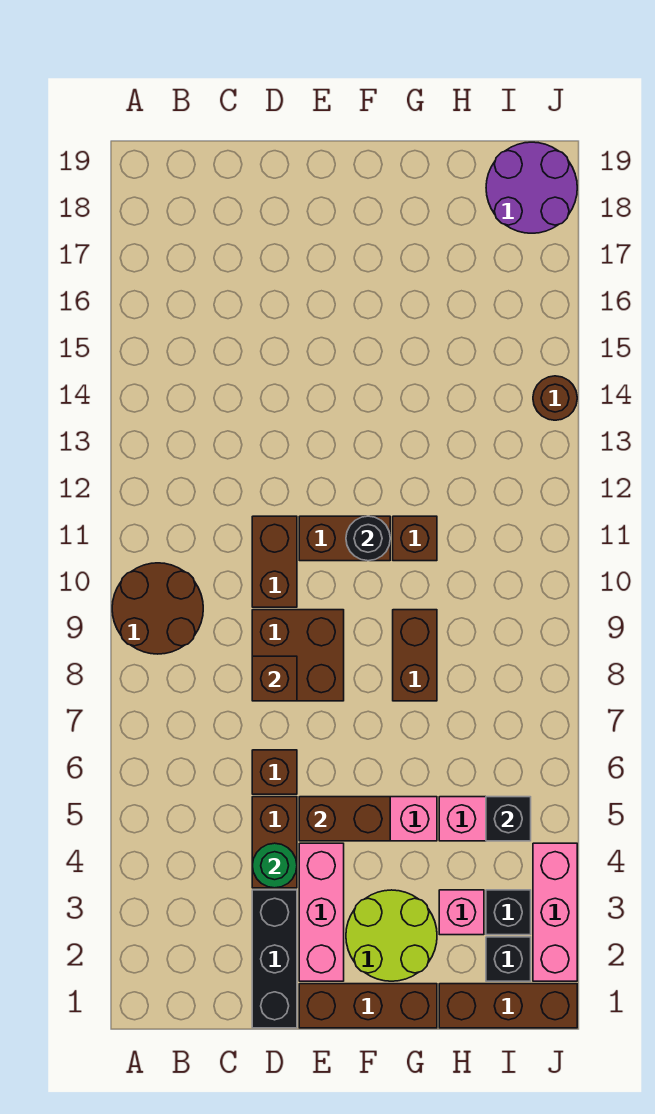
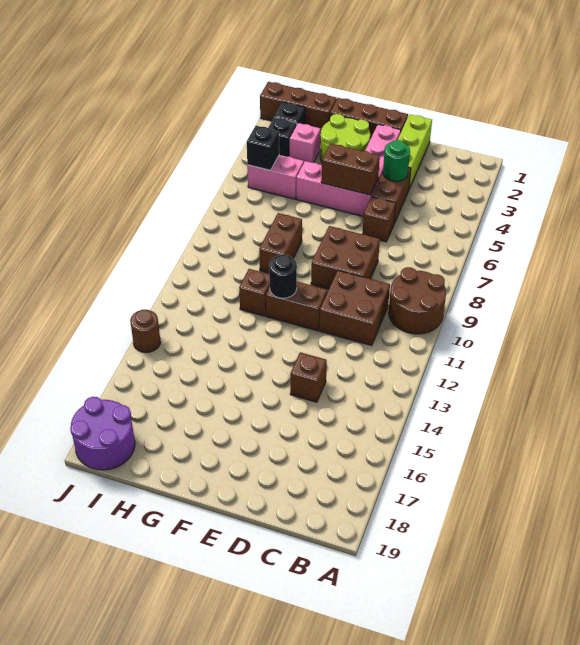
black brick D1:D3 level 1 -> lime brick D1:D3 level 1
brown brick D8 level 2 -> brown brick D14 level 1
brown brick D10:D11 level 1 -> brown brick C10:D11 level 1
pink brick J2:J4 level 1 -> none

